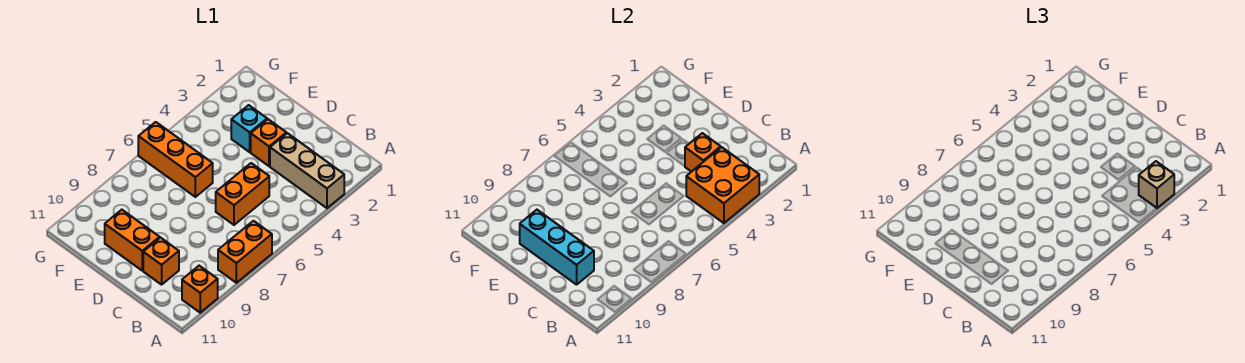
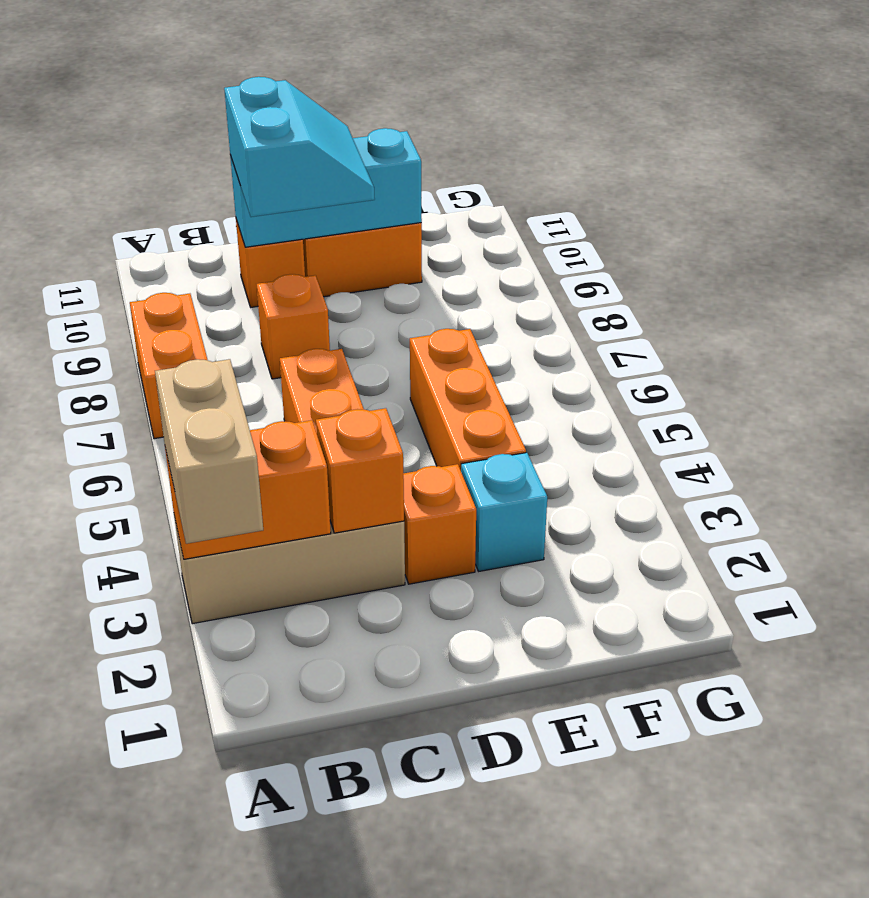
orange brick A3:B4 level 2 -> orange brick A3:B3 level 2
tan brick A3 level 3 -> tan brick A2:A3 level 3
orange brick A10 level 1 -> orange brick C8 level 1
none -> cyan slope C9:D10 level 3 top C
orange brick E6:G6 level 1 -> orange brick E4:E6 level 1

